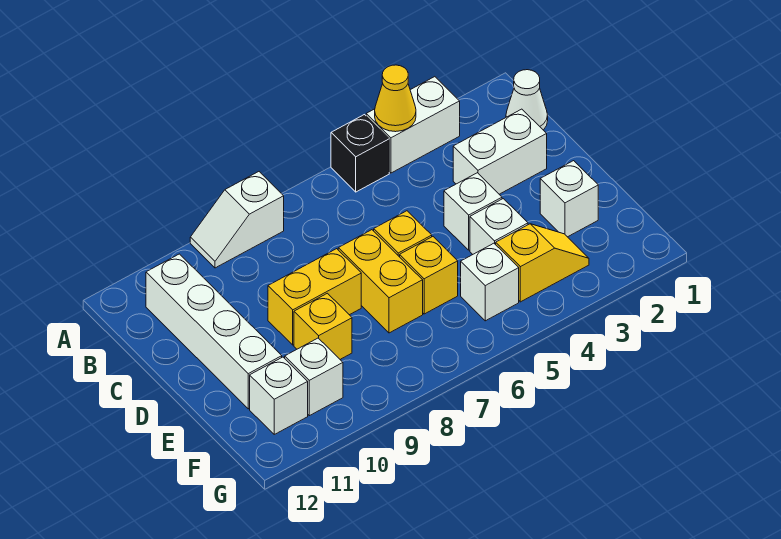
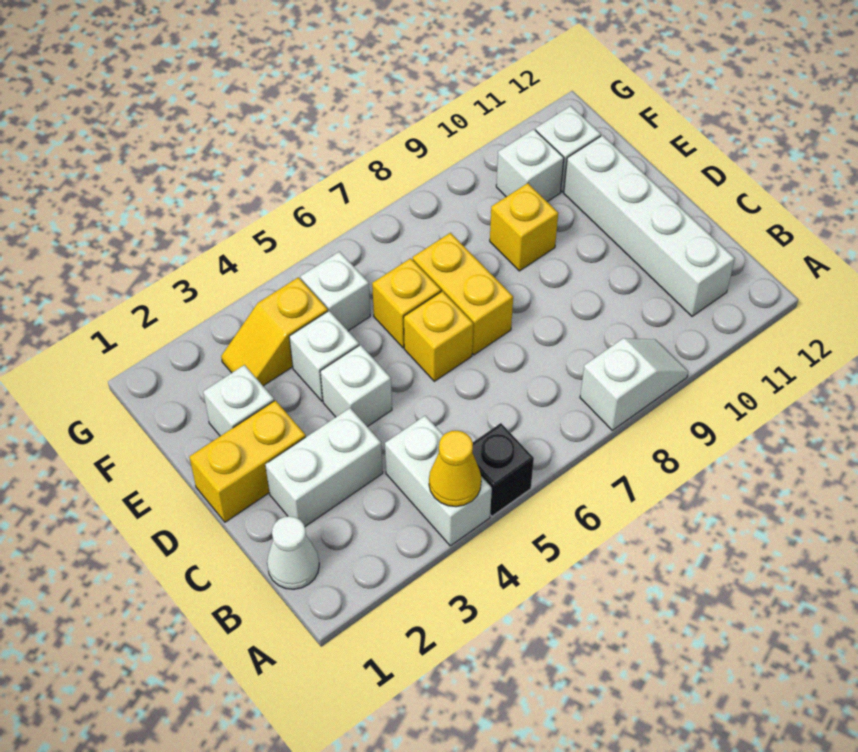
white brick A3:A4 level 1 -> white brick A4:B4 level 1
yellow brick D8:D9 level 1 -> yellow brick D1:D2 level 1

